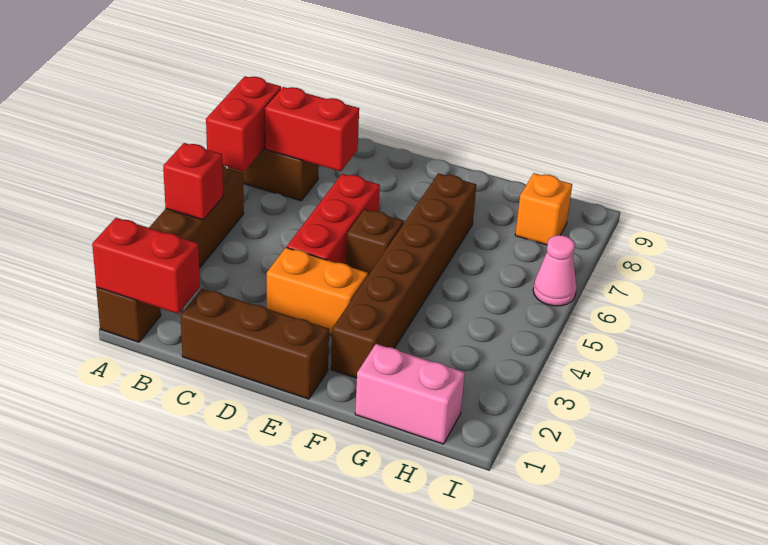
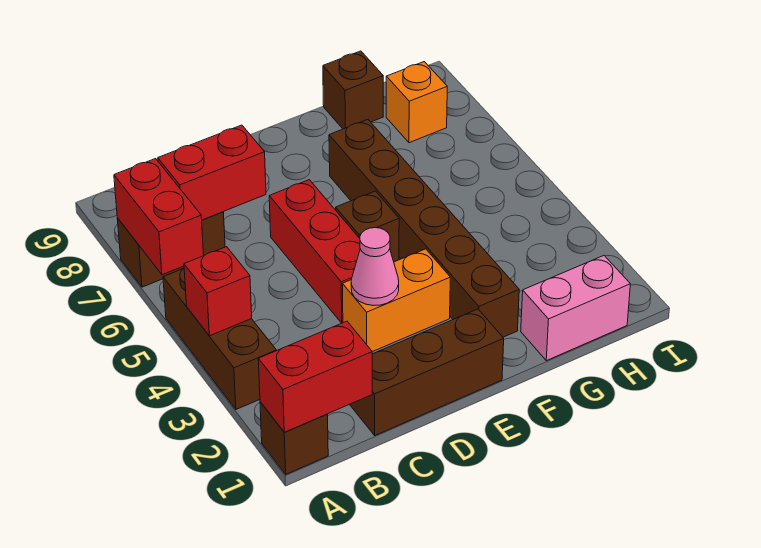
none -> brown brick G9 level 1
pink cone I6 level 1 -> pink cone D3 level 2

